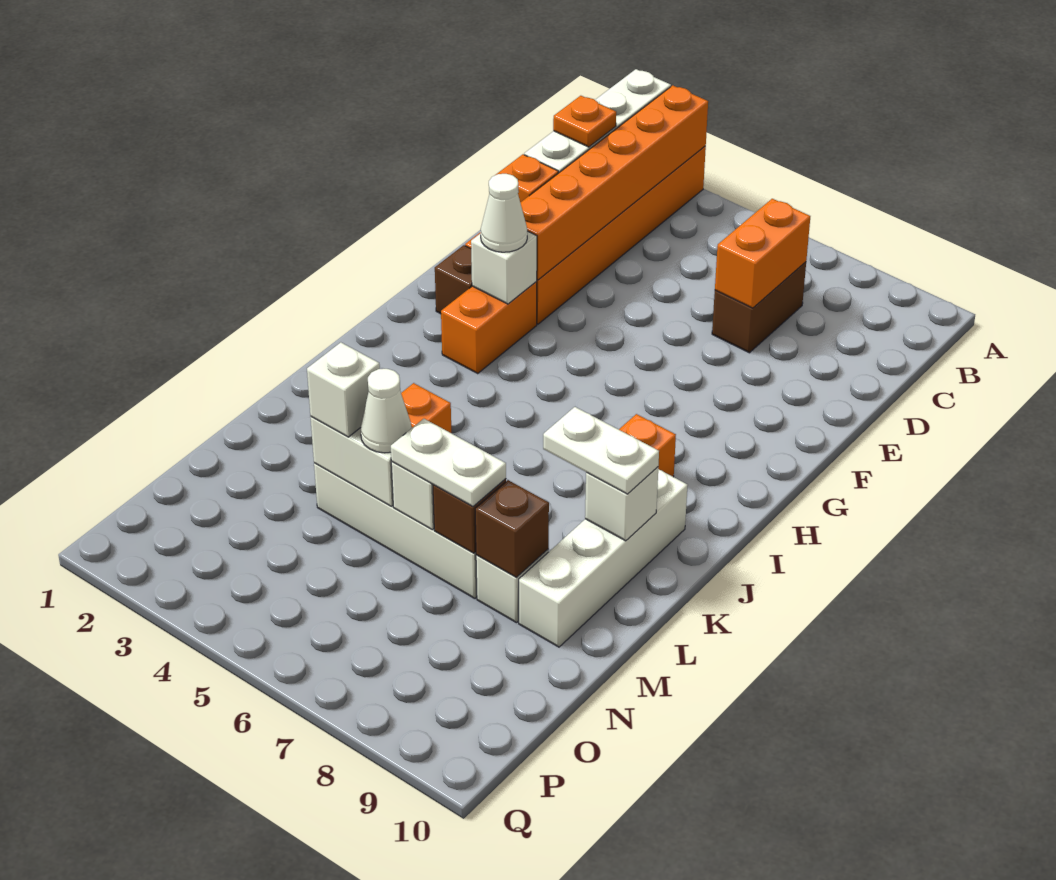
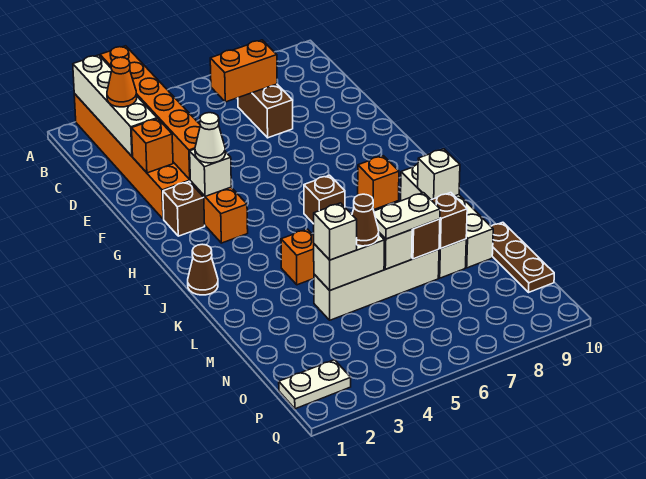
orange plate C2 level 3 -> orange cone C2 level 3
orange brick C7:D7 level 2 -> orange brick C6:C7 level 2
none -> brown brick I6 level 1
none -> brown cone J1 level 1
white plate K8:K9 level 3 -> white plate P1:P2 level 1
white cone M5 level 3 -> brown cone M5 level 3
none -> brown plate M10:O10 level 1

